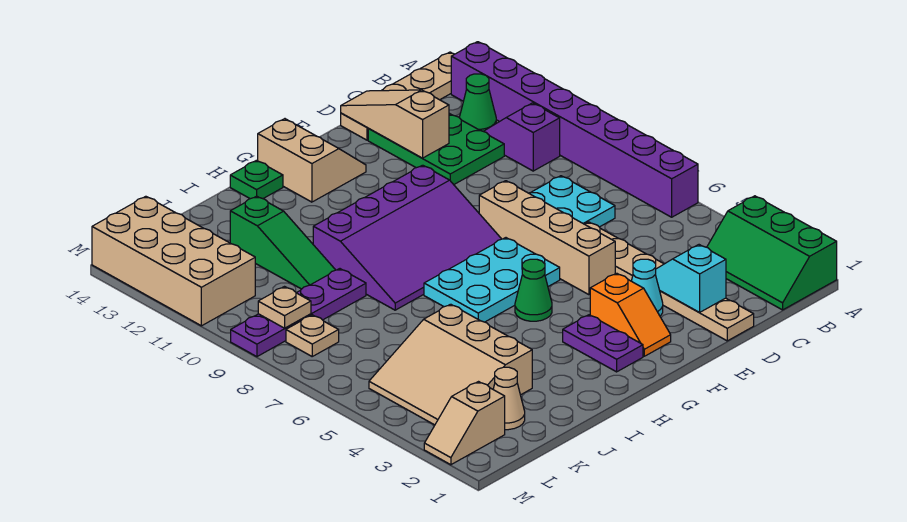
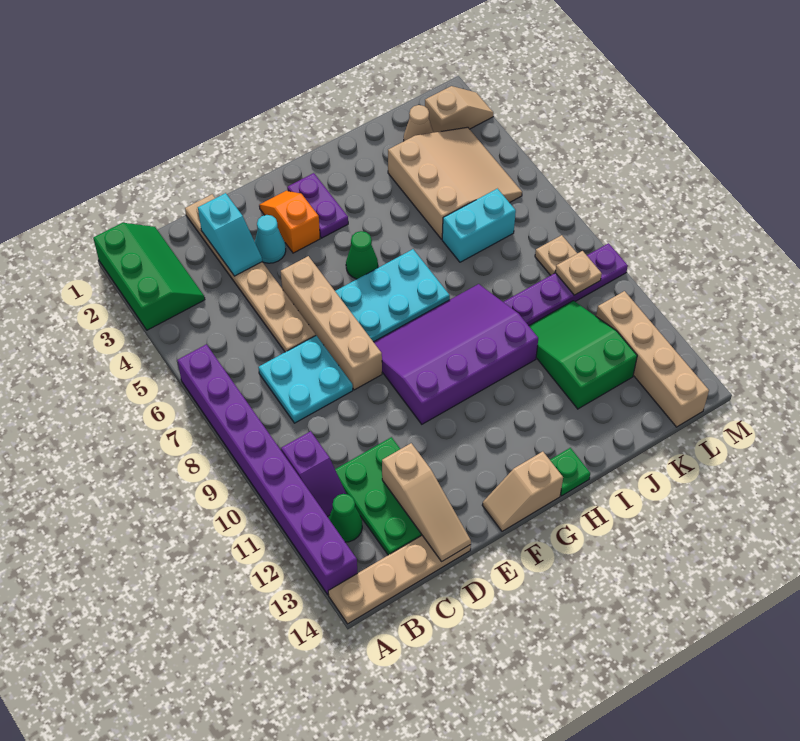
tan slope F13:G14 level 1 top G -> tan slope F14:G14 level 1 top G
none -> cyan brick J6:K6 level 1
green slope J10:J12 level 1 top 12 -> green slope J10:K12 level 1 top 12
tan brick L11:M14 level 1 -> tan brick L11:L14 level 1

